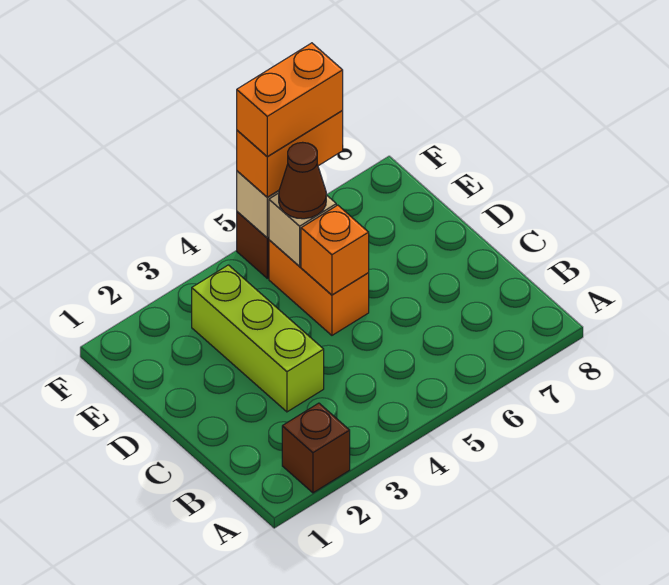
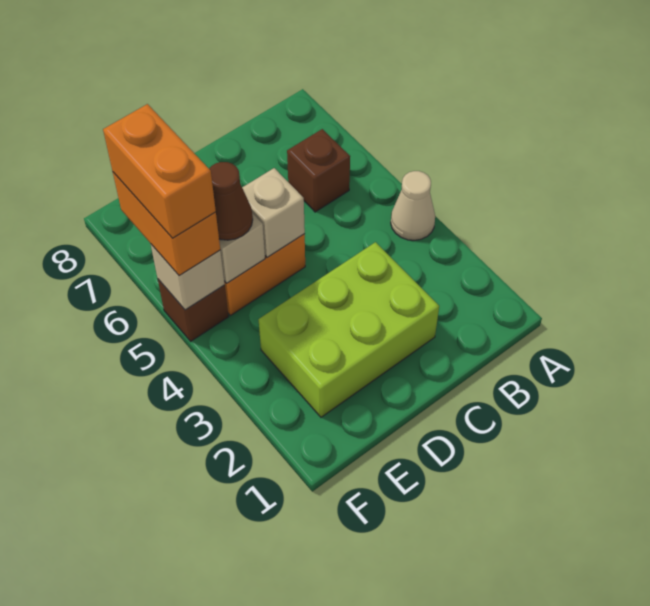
brown brick A2 level 1 -> brown brick B6 level 1
none -> tan cone A4 level 1
lime brick C3:E3 level 1 -> lime brick C2:E3 level 1
orange brick D5 level 2 -> tan brick D5 level 2

